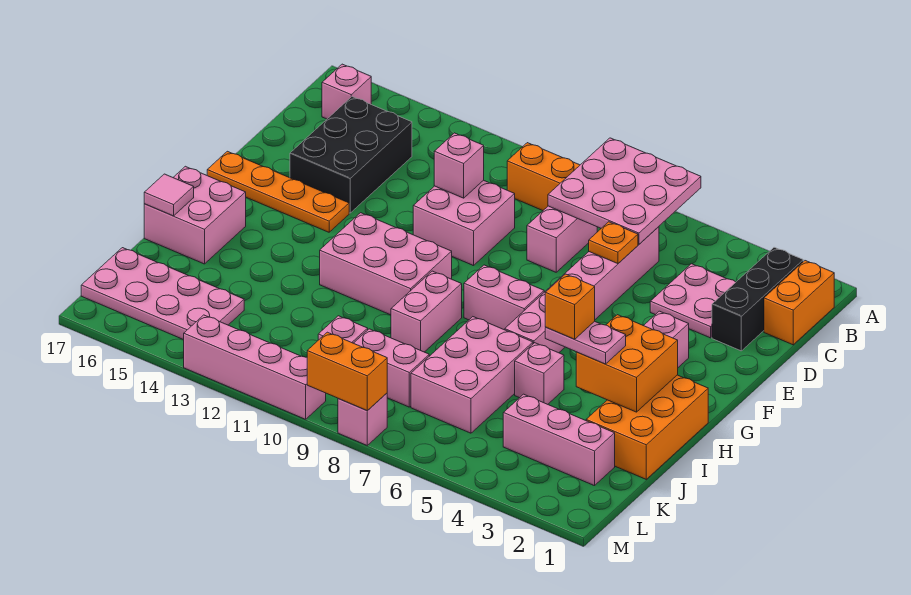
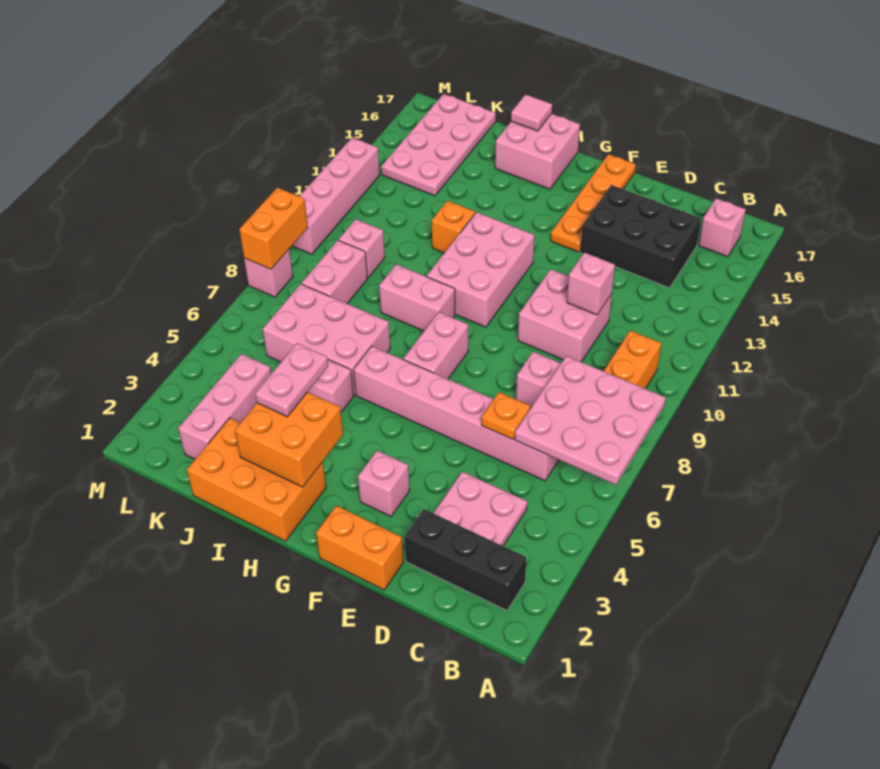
orange brick B1:C1 level 1 -> orange brick E1:F1 level 1
orange brick I4 level 4 -> orange brick I12 level 1

